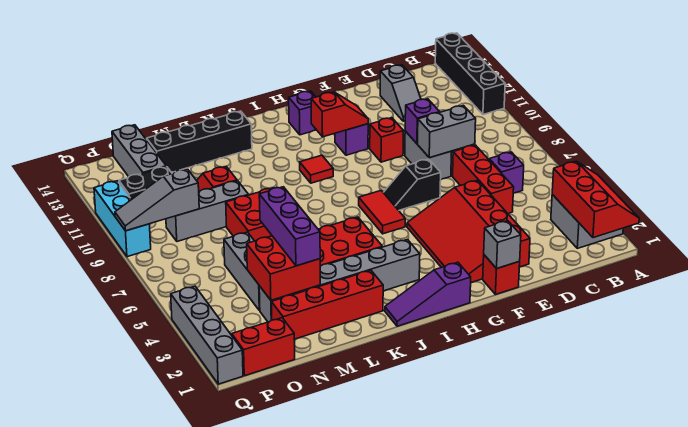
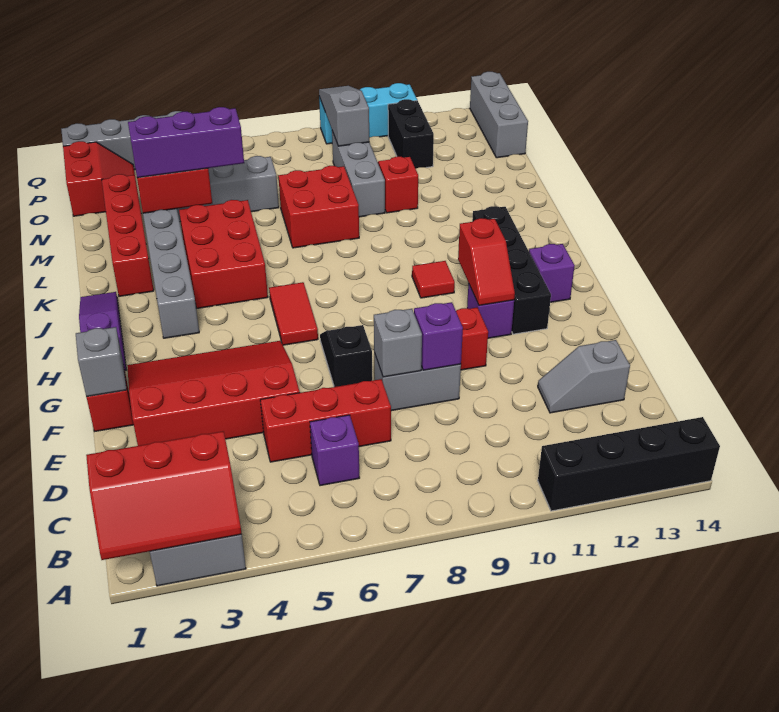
grey brick D8:E8 level 2 -> grey brick E8 level 2
red tile H6:H7 level 1 -> red tile H6:I6 level 1
black brick K13:N13 level 1 -> black brick G12:J12 level 1
grey brick O12:O14 level 1 -> grey brick O14:Q14 level 1

